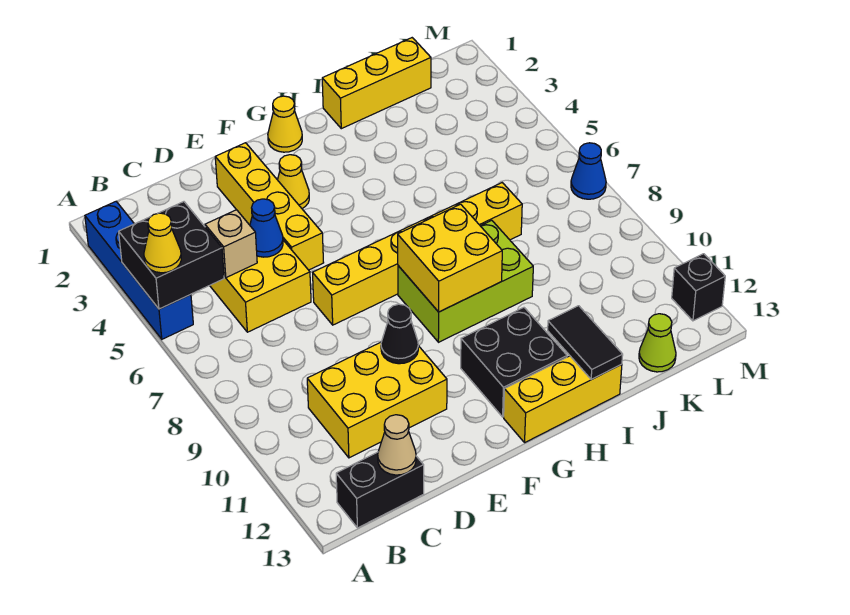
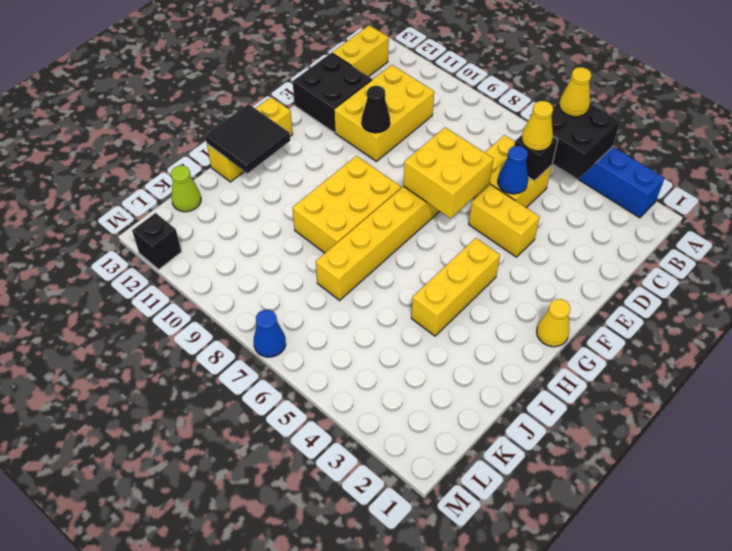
black brick B13:C13 level 1 -> yellow brick B13:C13 level 1
tan brick C5 level 2 -> black brick C5 level 2
tan cone C13 level 2 -> none
yellow brick E2:E5 level 1 -> yellow brick E4:E5 level 1
yellow cone F3 level 1 -> yellow cone C5 level 3
lime brick G8:I9 level 1 -> yellow brick G8:I9 level 1
yellow brick G8:H9 level 2 -> yellow brick E6:F7 level 2
black brick G11:H12 level 1 -> black brick D12:E13 level 1
yellow brick I1:K1 level 1 -> yellow brick G4:I4 level 1
black tile I12:I13 level 2 -> black tile H12:I13 level 2

